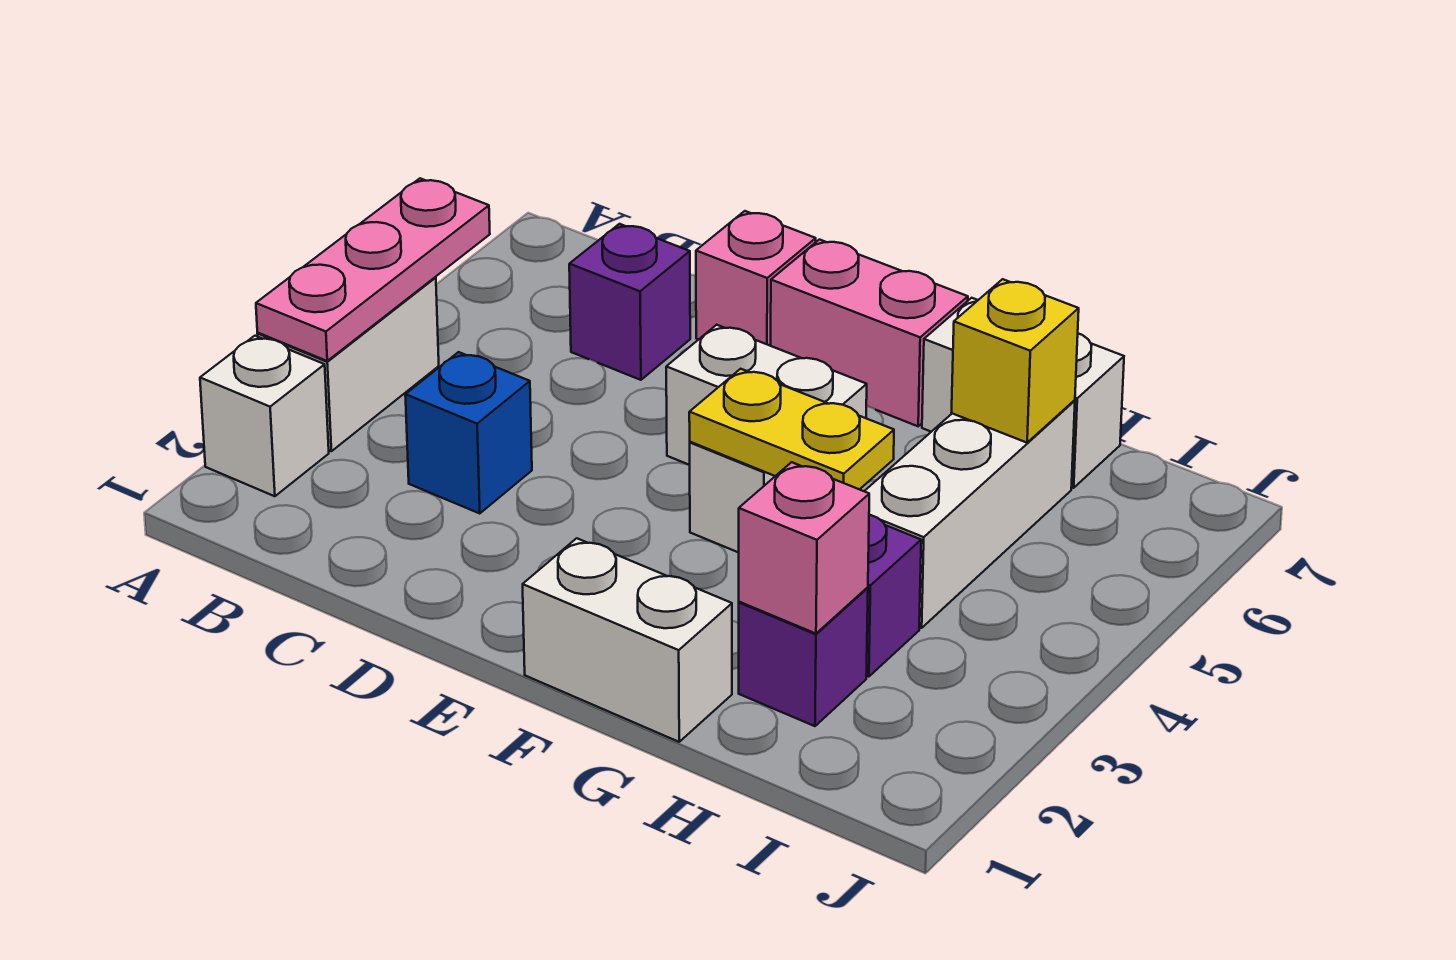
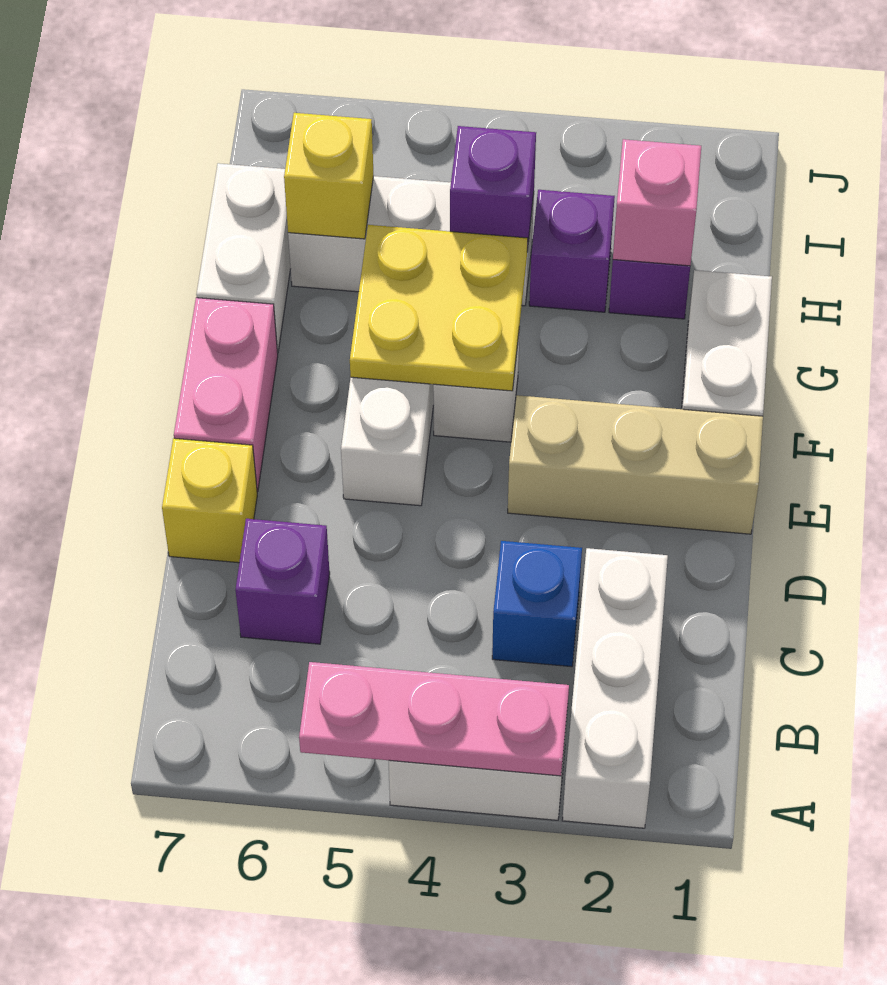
white brick A2 level 1 -> white brick A2:C2 level 1
pink brick D7 level 1 -> yellow brick D7 level 1
none -> tan brick E1:E3 level 1
yellow plate F4:G4 level 2 -> yellow plate F4:G5 level 2
none -> purple brick H4 level 2

